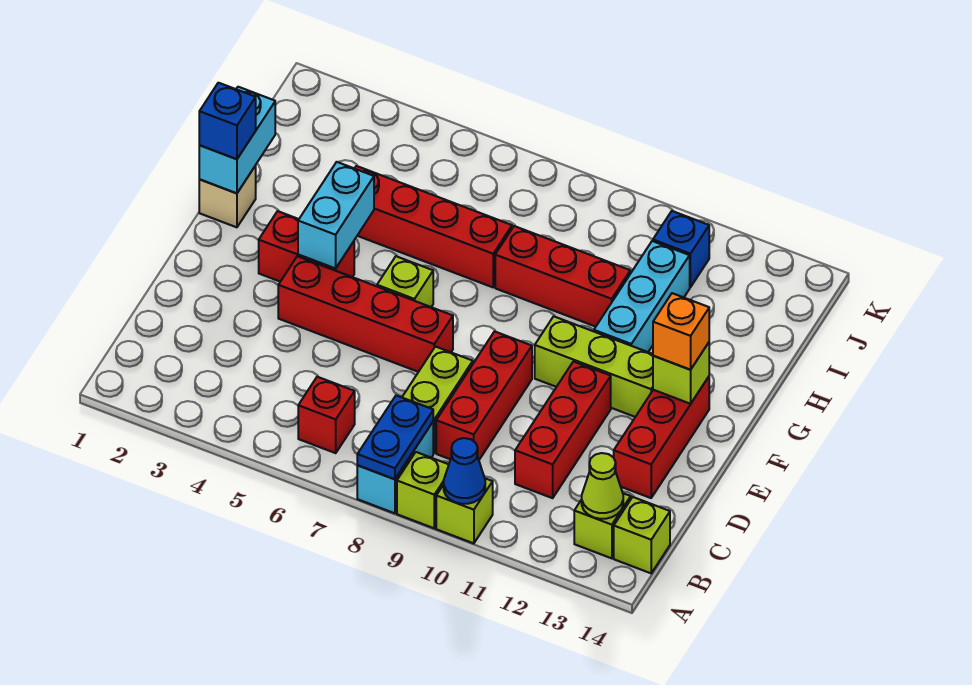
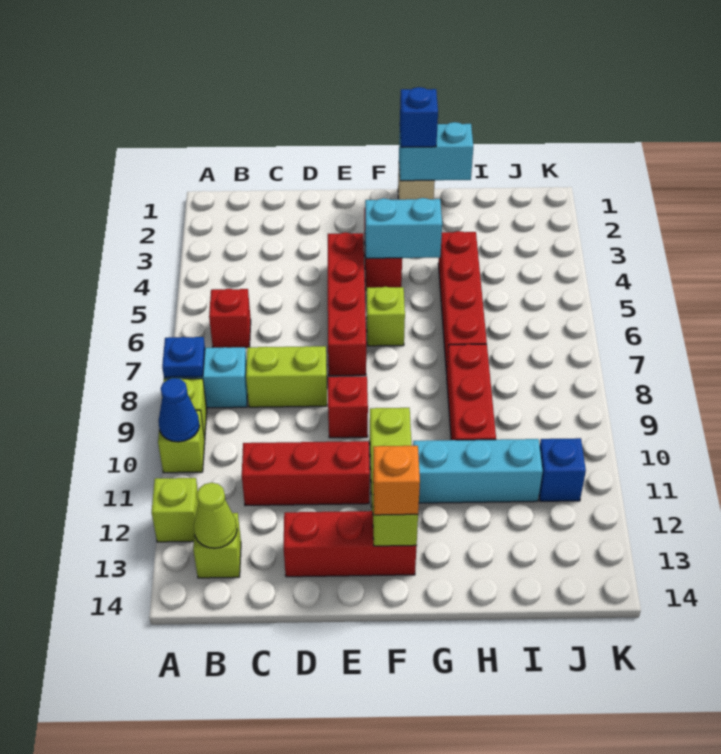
blue plate A8:B8 level 2 -> blue plate A8 level 2
lime brick B14 level 1 -> lime brick A12 level 1
red brick C9:E9 level 1 -> red brick E9 level 1

